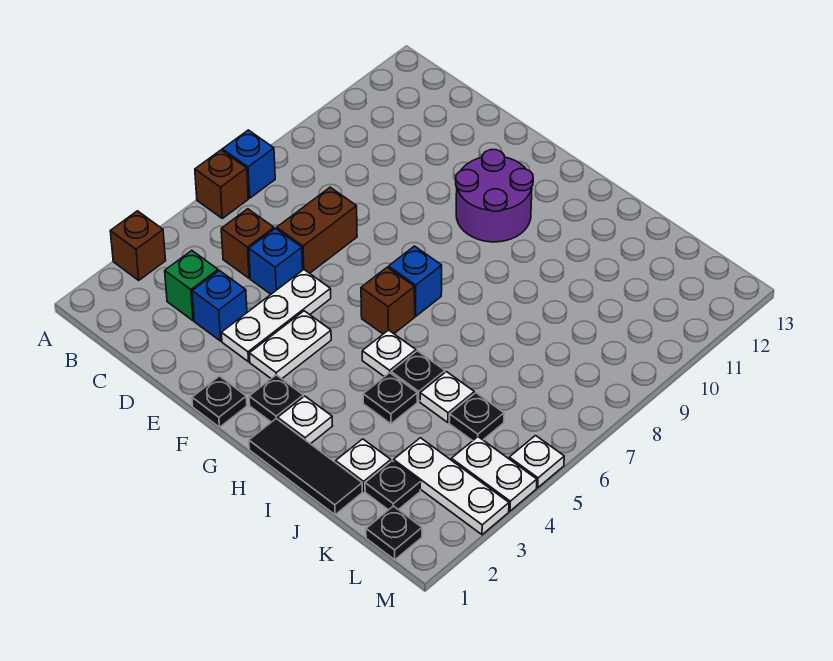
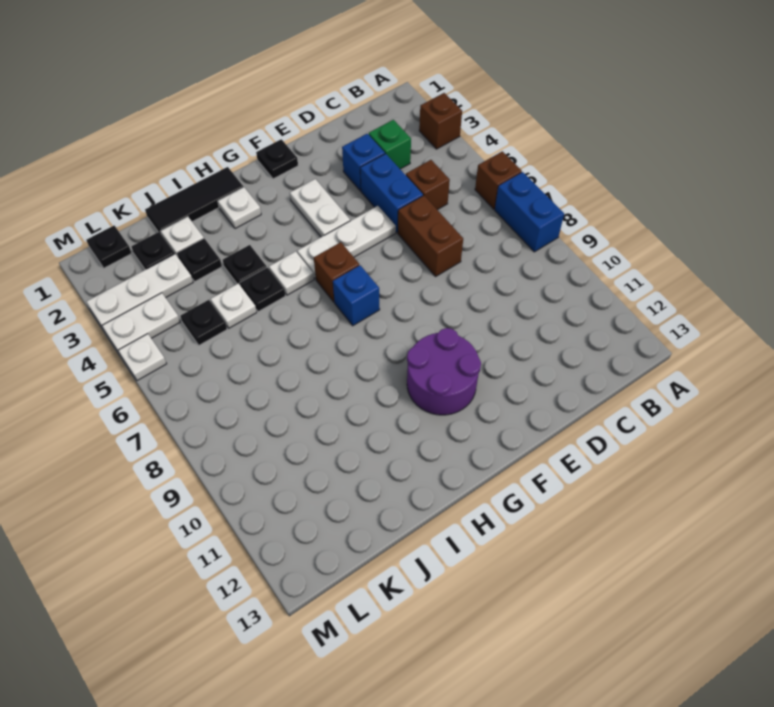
blue brick A7 level 1 -> blue brick A7:A8 level 1
blue brick D5 level 1 -> blue brick D4:D5 level 1
white plate E3:E5 level 1 -> white plate E5:G5 level 1
black plate G2 level 1 -> black plate J3 level 1

